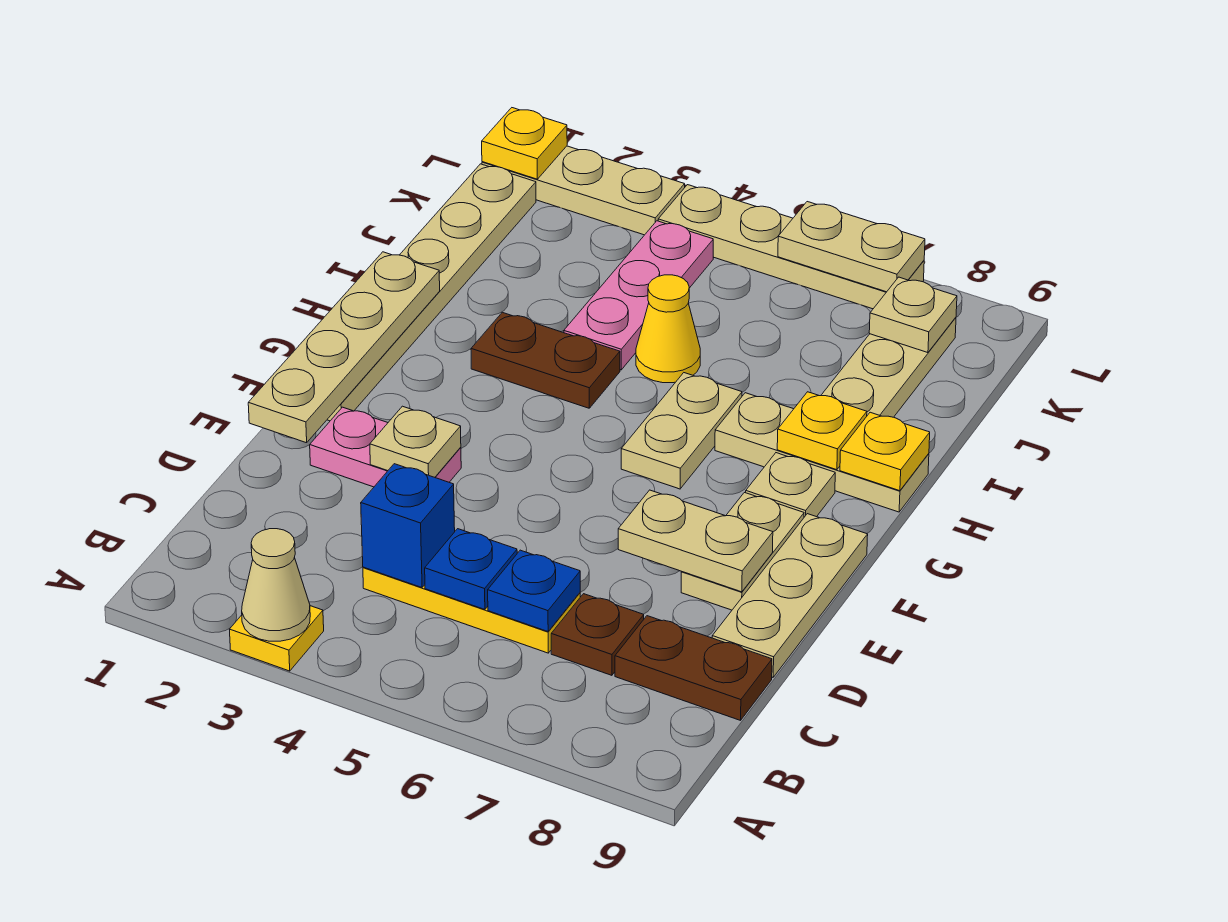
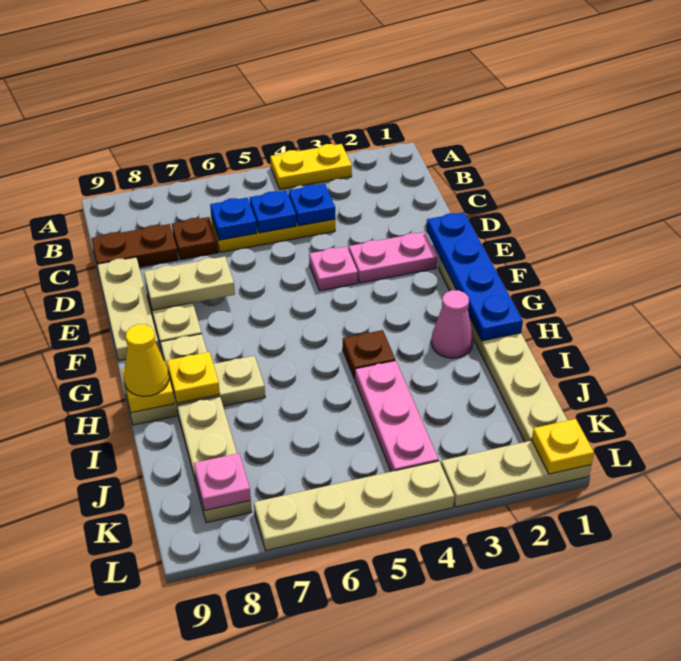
yellow plate A3 level 1 -> yellow plate A3:A4 level 1
tan cone A3 level 2 -> none
blue brick C4 level 2 -> blue plate C4 level 2
tan plate E1:H1 level 2 -> blue plate E1:H1 level 2
tan plate E3 level 2 -> none
none -> pink plate E4 level 1
tan plate G6:H6 level 1 -> none
none -> pink cone H2 level 1
brown plate H3:H4 level 1 -> brown plate H4 level 1
yellow cone I5 level 1 -> yellow cone H9 level 3
tan plate K8 level 2 -> pink plate K8 level 2
tan plate L6:L7 level 2 -> none

